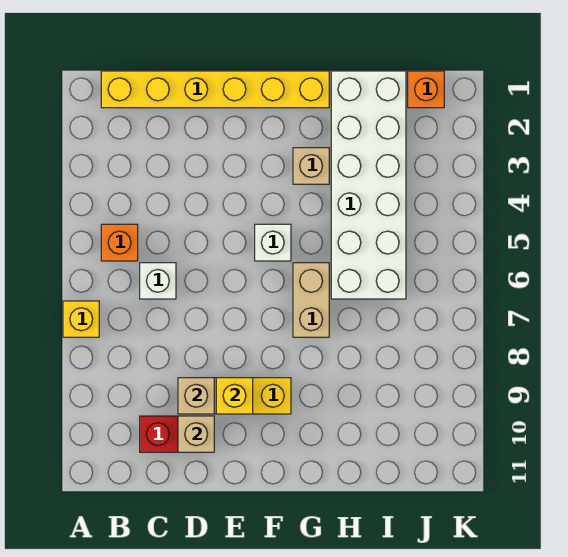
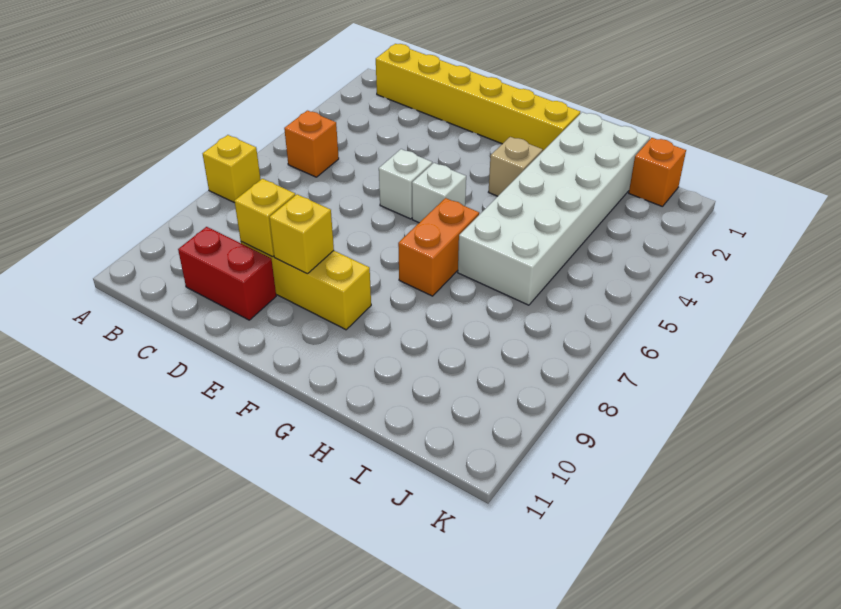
white brick C6 level 1 -> white brick E5 level 1
tan brick D9 level 2 -> yellow brick D9 level 2
tan brick D10 level 2 -> none
tan brick G6:G7 level 1 -> orange brick G6:G7 level 1

